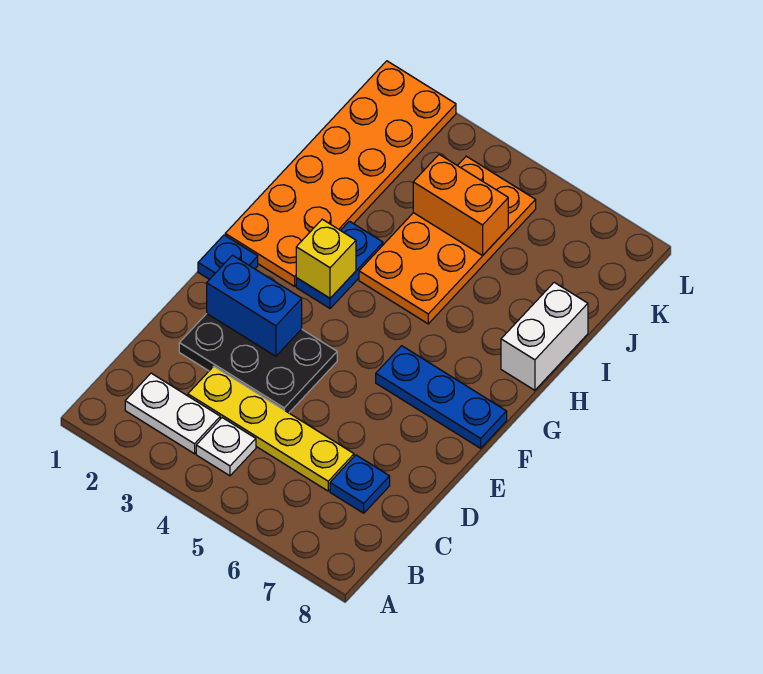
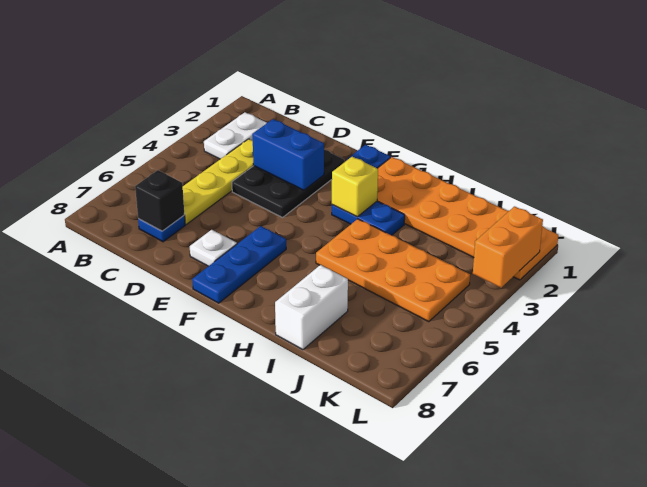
white plate B4 level 1 -> white plate E7 level 1
none -> black brick C7 level 2
blue brick E2:E3 level 2 -> blue brick D3:E3 level 2
white brick H8:I8 level 1 -> white brick I7:I8 level 1
orange brick J4:J5 level 2 -> orange brick L2:L3 level 2

